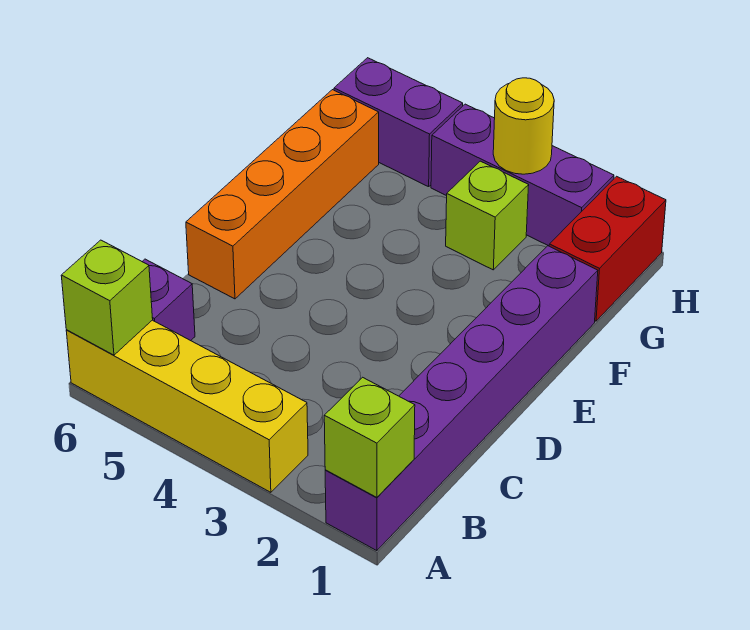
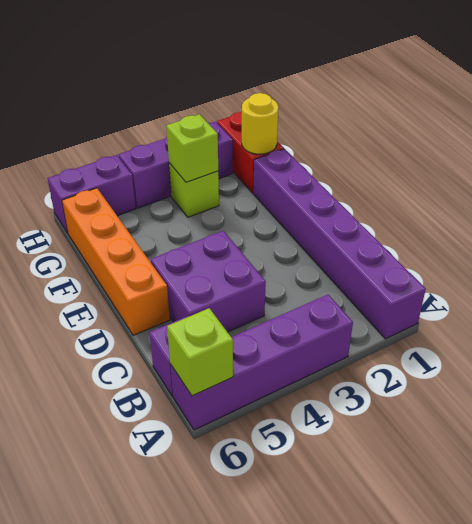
lime brick A1 level 2 -> lime brick G3 level 2
yellow brick A3:A6 level 1 -> purple brick A3:A6 level 1
none -> purple brick C4:D5 level 1
yellow round brick H3 level 2 -> yellow round brick G1 level 2

